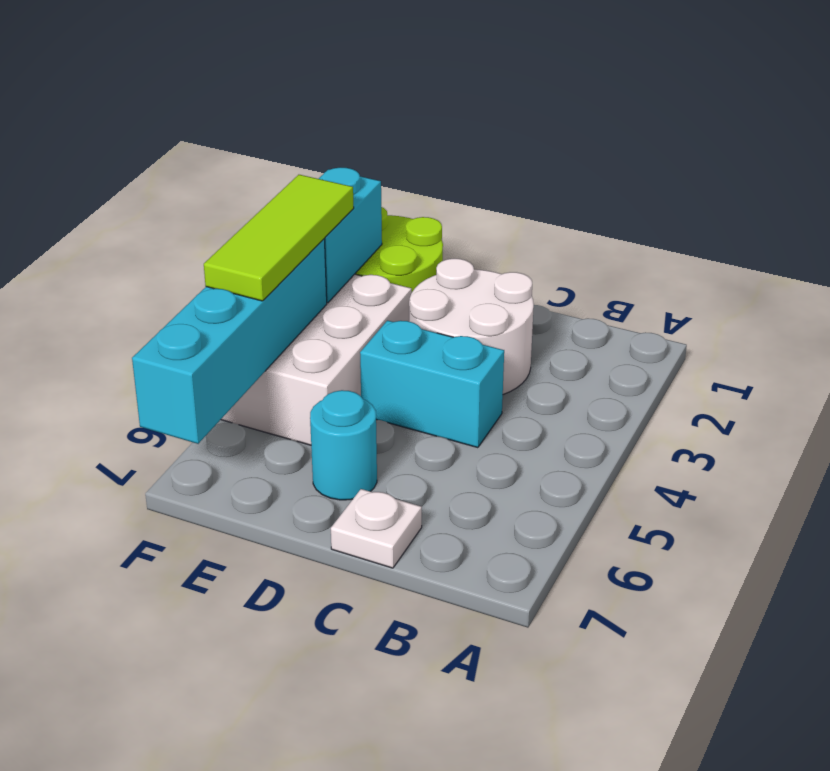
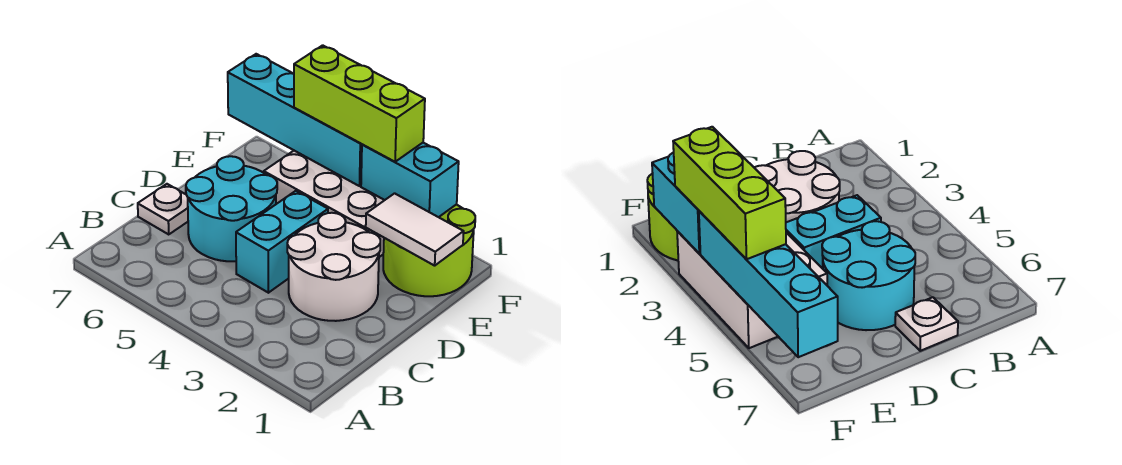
cyan round brick D6 level 1 -> cyan round brick C5:D6 level 1
none -> white tile E1:E2 level 2
lime tile F3:F5 level 3 -> lime brick F3:F5 level 3

